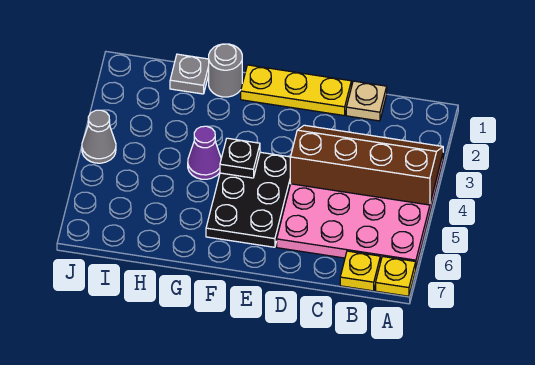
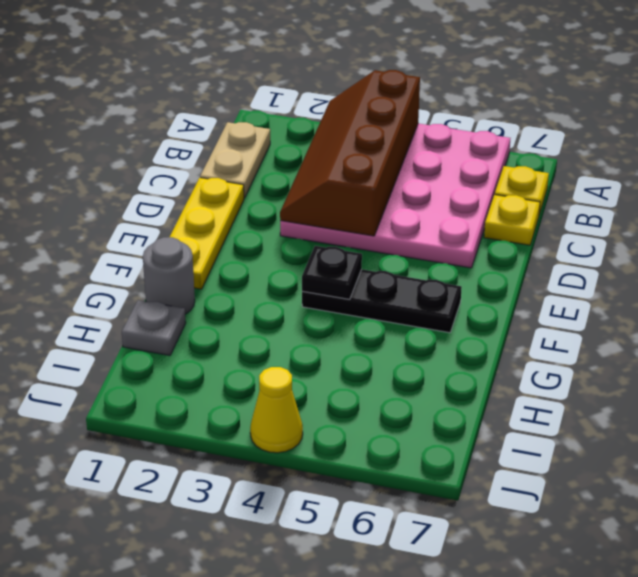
yellow plate A7 level 1 -> yellow plate C7 level 1
tan plate C1 level 1 -> tan plate B1:C1 level 1
black plate E4:F6 level 1 -> black plate F4:F6 level 1
purple cone G4 level 1 -> none
grey cone J4 level 1 -> yellow cone J4 level 1

